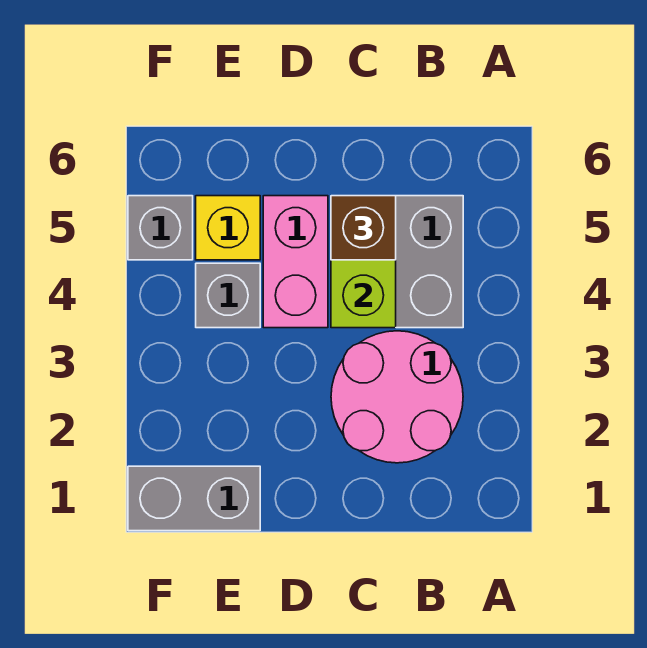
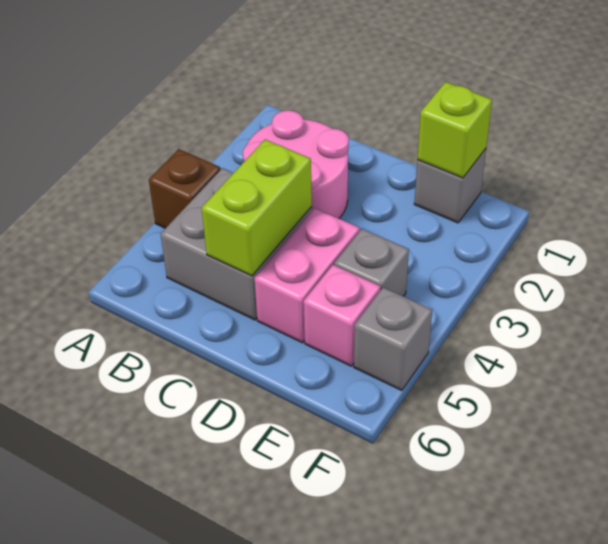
brown brick C5 level 3 -> brown brick A4 level 1
grey brick E1:F1 level 1 -> grey brick E1 level 1
none -> lime brick E1 level 2
yellow brick E5 level 1 -> pink brick E5 level 1

